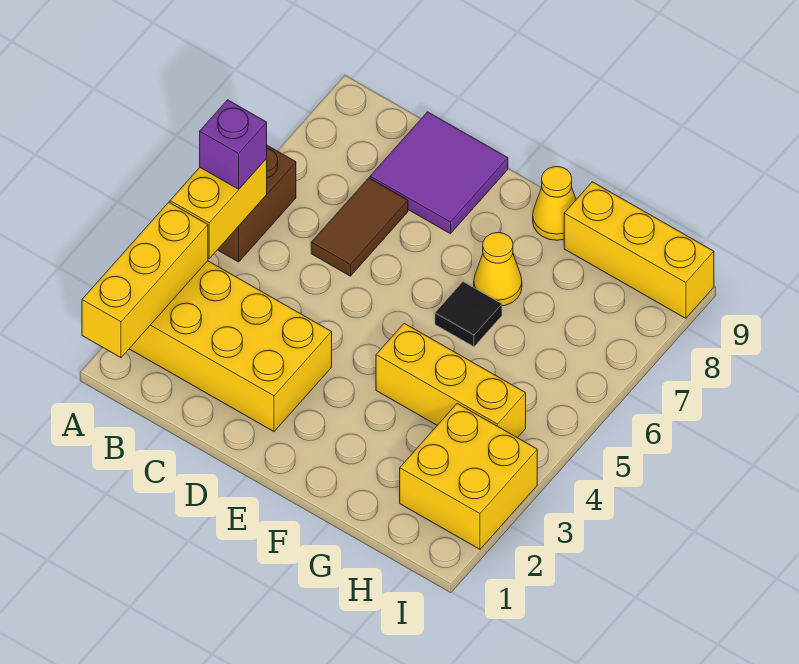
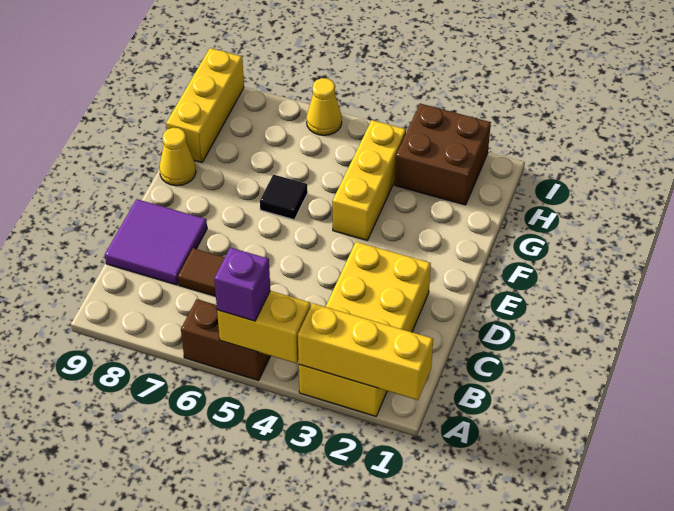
yellow cone F7 level 1 -> yellow cone I6 level 1
yellow brick H2:I3 level 1 -> brown brick H2:I3 level 1

